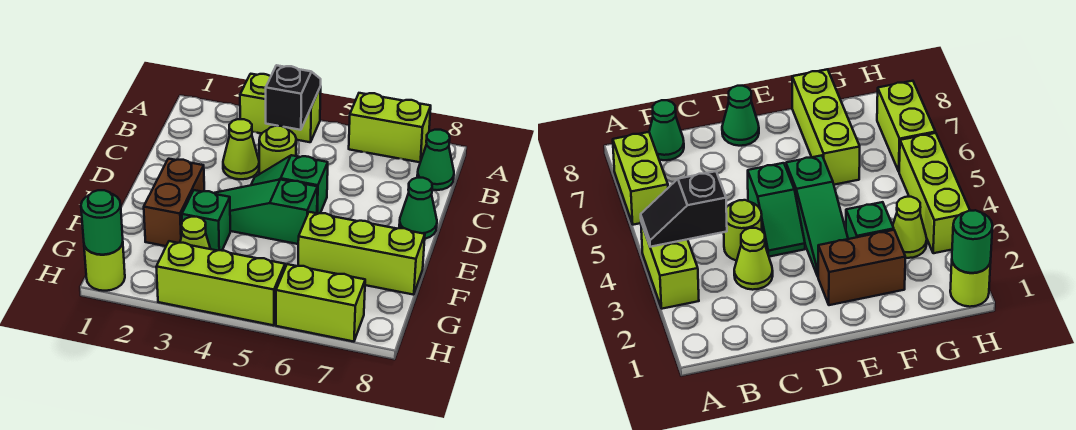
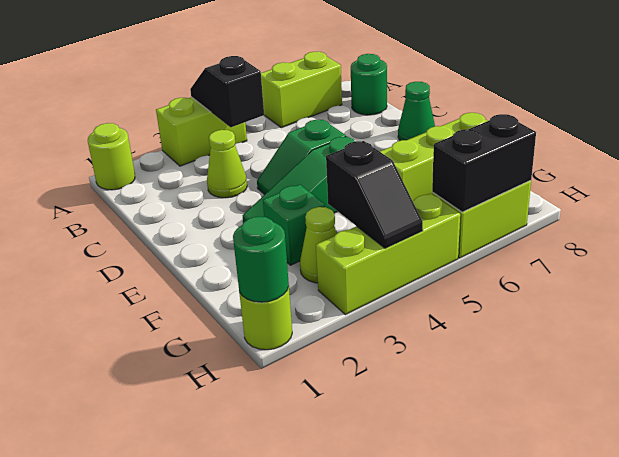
green cone B8 level 1 -> green round brick B8 level 1
lime round brick C4 level 1 -> lime round brick A1 level 1
brown brick E2:F2 level 1 -> none
none -> black slope G4:H4 level 2 top G
none -> black brick H6:H7 level 2

